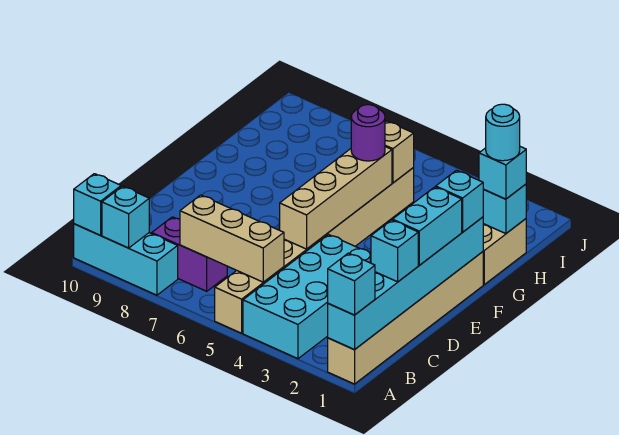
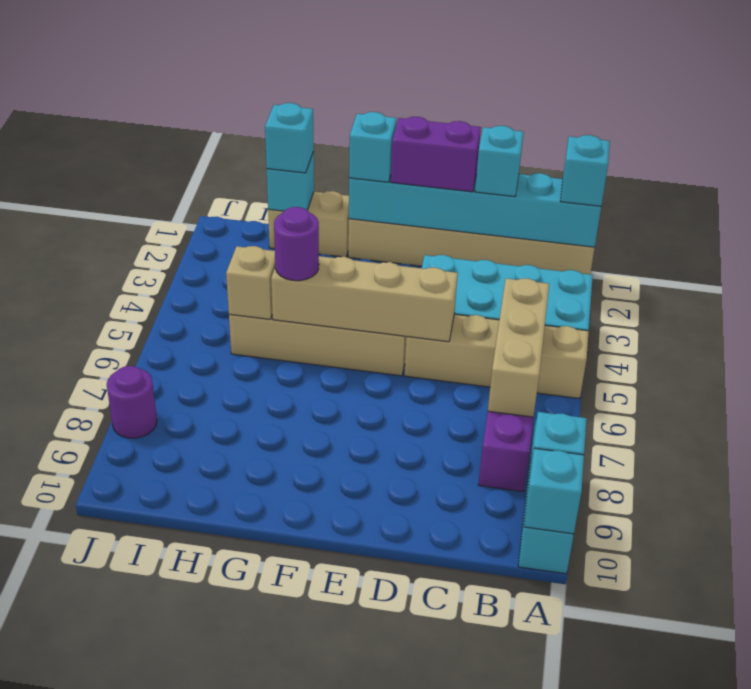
cyan brick D1:E1 level 3 -> purple brick D1:E1 level 3
cyan round brick H1 level 4 -> none
none -> purple round brick J8 level 1

